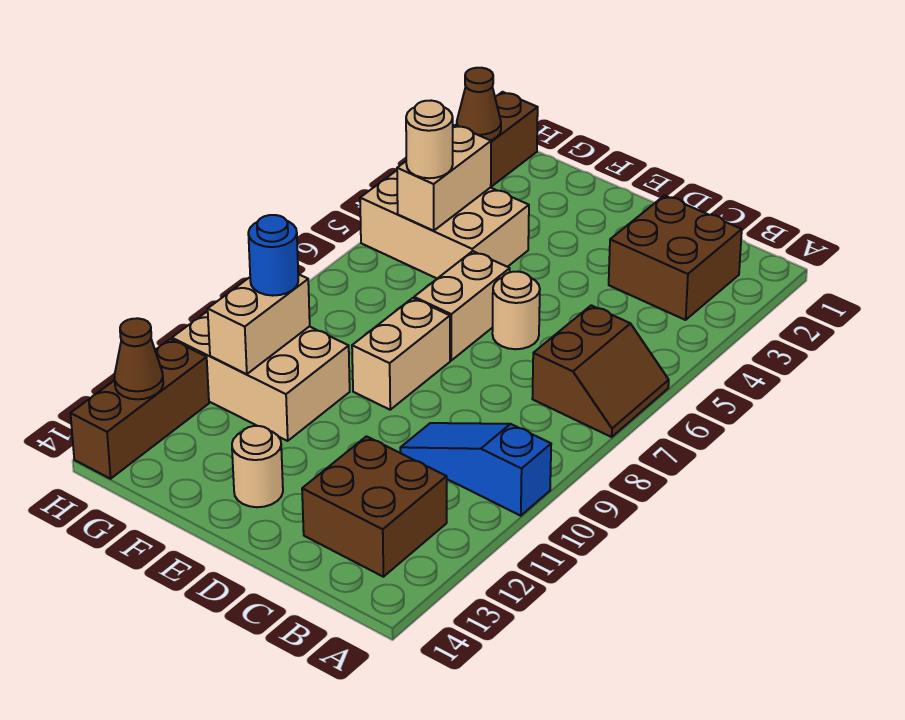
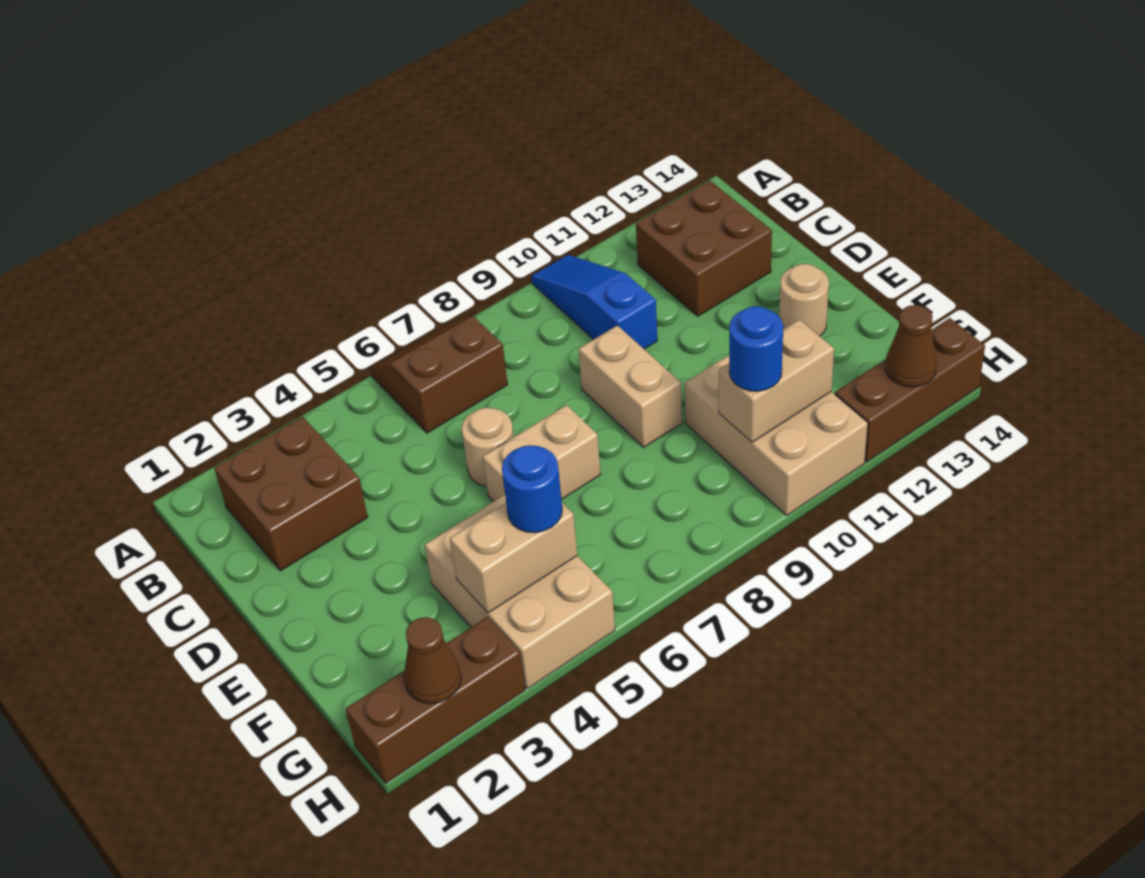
blue slope A10:C10 level 1 top A -> blue slope A10:C10 level 1 top C
tan brick E8:E9 level 1 -> tan brick D9:E9 level 1
tan round brick G5 level 3 -> blue round brick G5 level 3

